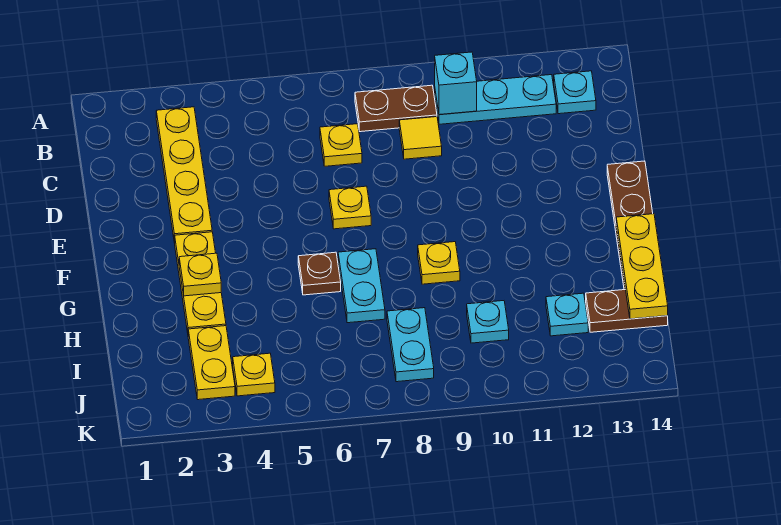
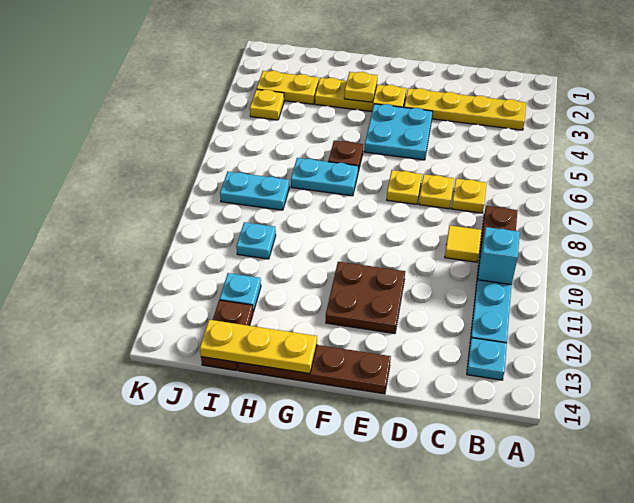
none -> cyan plate E4:F5 level 1
none -> brown plate E11:F12 level 1
yellow plate G9 level 1 -> yellow plate D7 level 1

